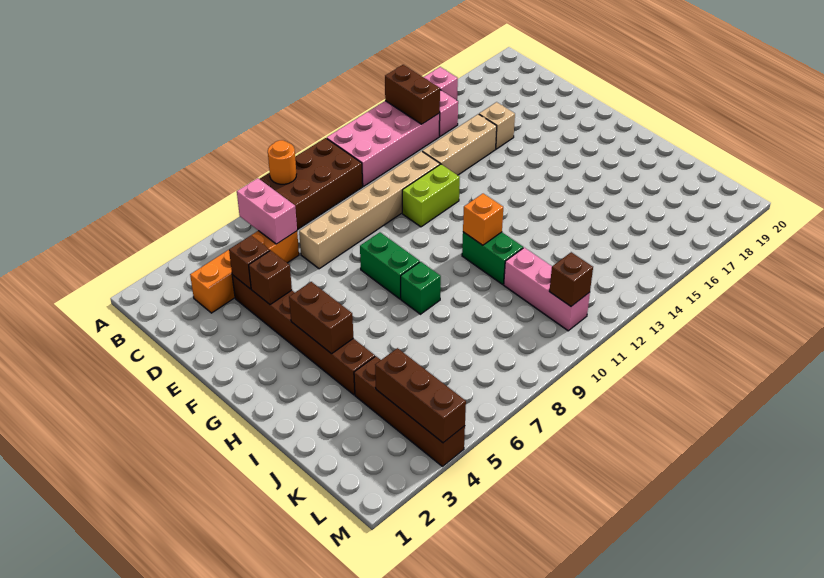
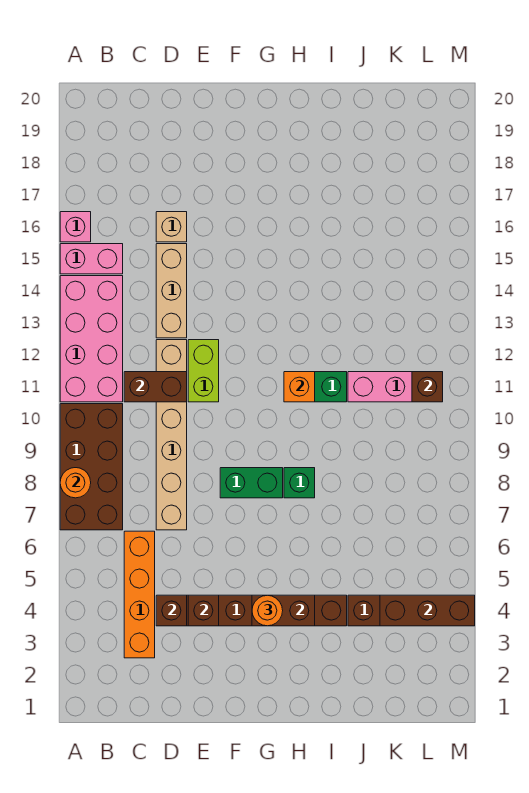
brown brick A14:B14 level 2 -> brown brick C11:D11 level 2
pink brick B6:C6 level 2 -> none
none -> orange round brick G4 level 3

